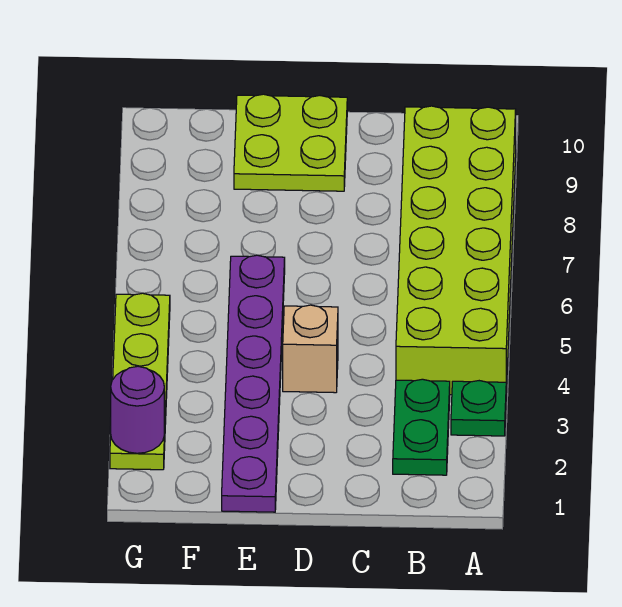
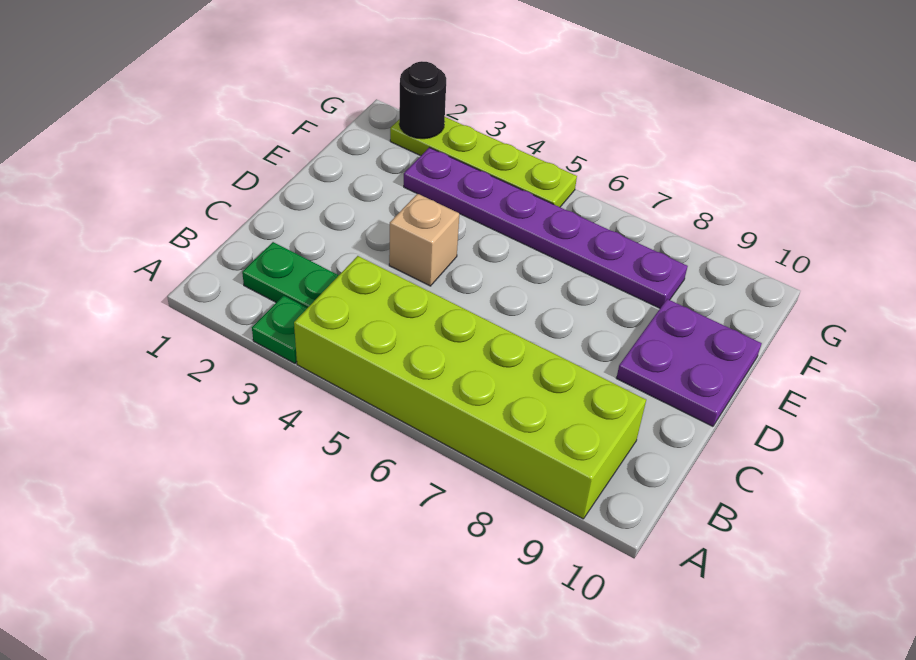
lime plate D9:E10 level 1 -> purple plate D9:E10 level 1
purple plate E1:E6 level 1 -> purple plate F3:F8 level 1
purple round brick G2 level 2 -> black round brick G2 level 2

